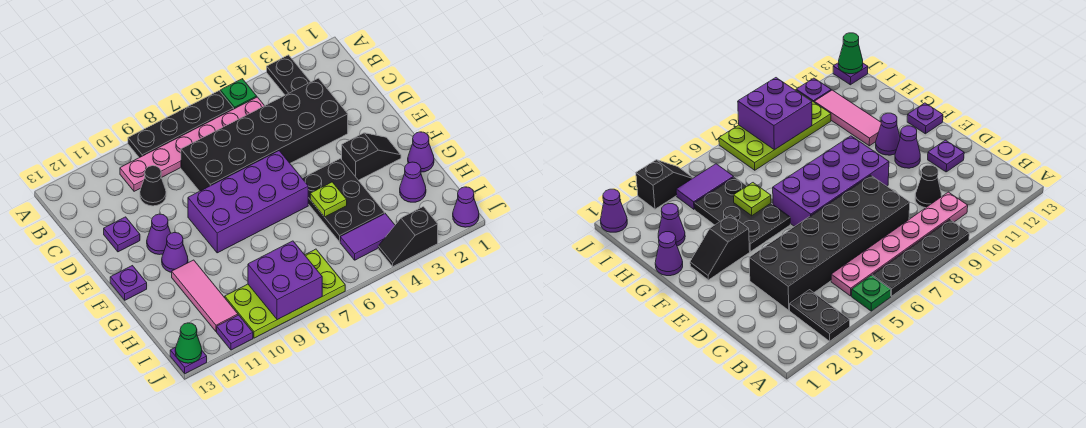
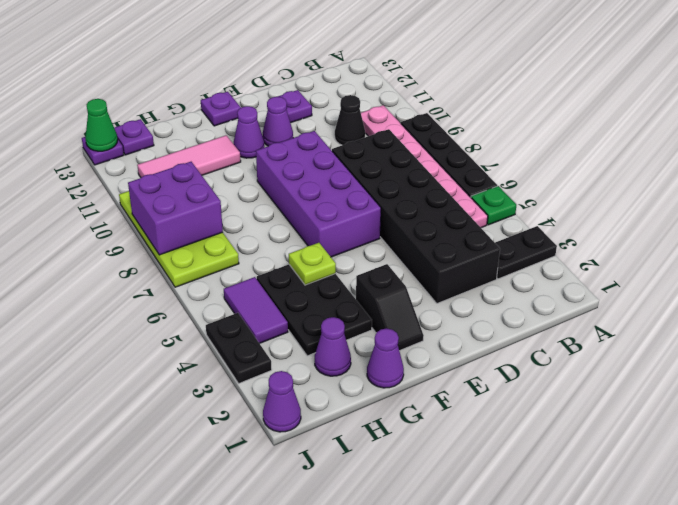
black plate F4:H5 level 1 -> black plate G3:H5 level 1
black slope J3:J4 level 1 top 3 -> black plate J3:J4 level 1
purple plate J11 level 1 -> purple plate I13 level 1

